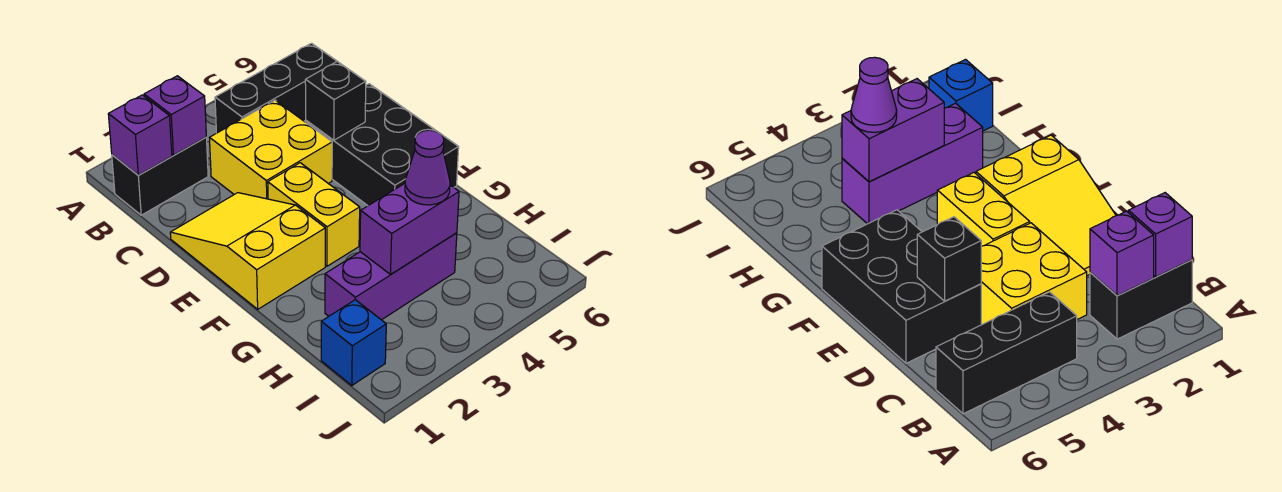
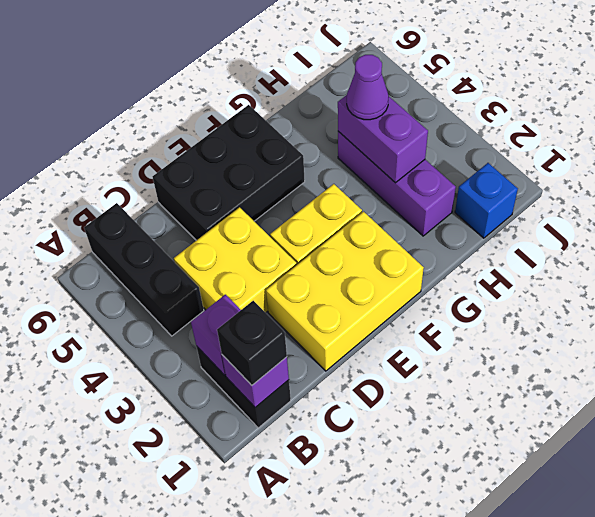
yellow slope D1:F2 level 1 top F -> yellow brick D1:F2 level 1
black brick D5 level 2 -> black brick B1 level 3

